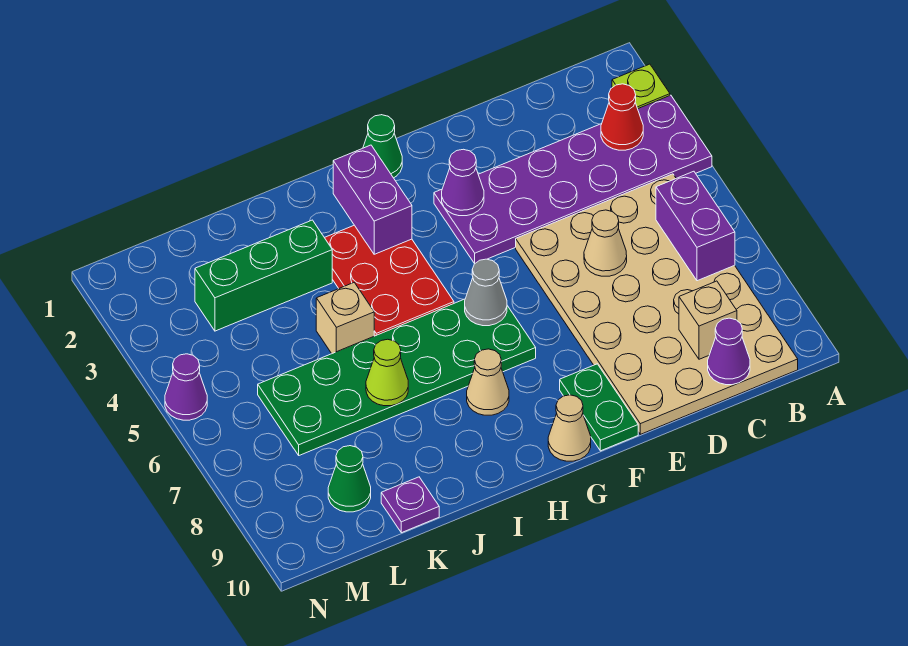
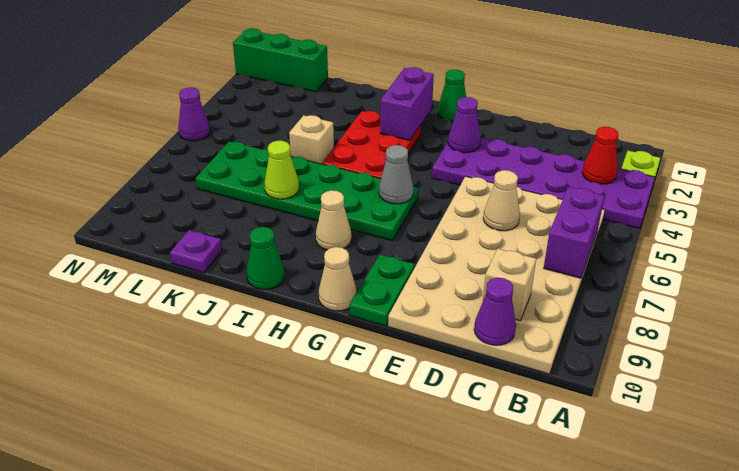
green brick J3:L3 level 1 -> green brick L1:N1 level 1
green cone L9 level 1 -> green cone I10 level 1

